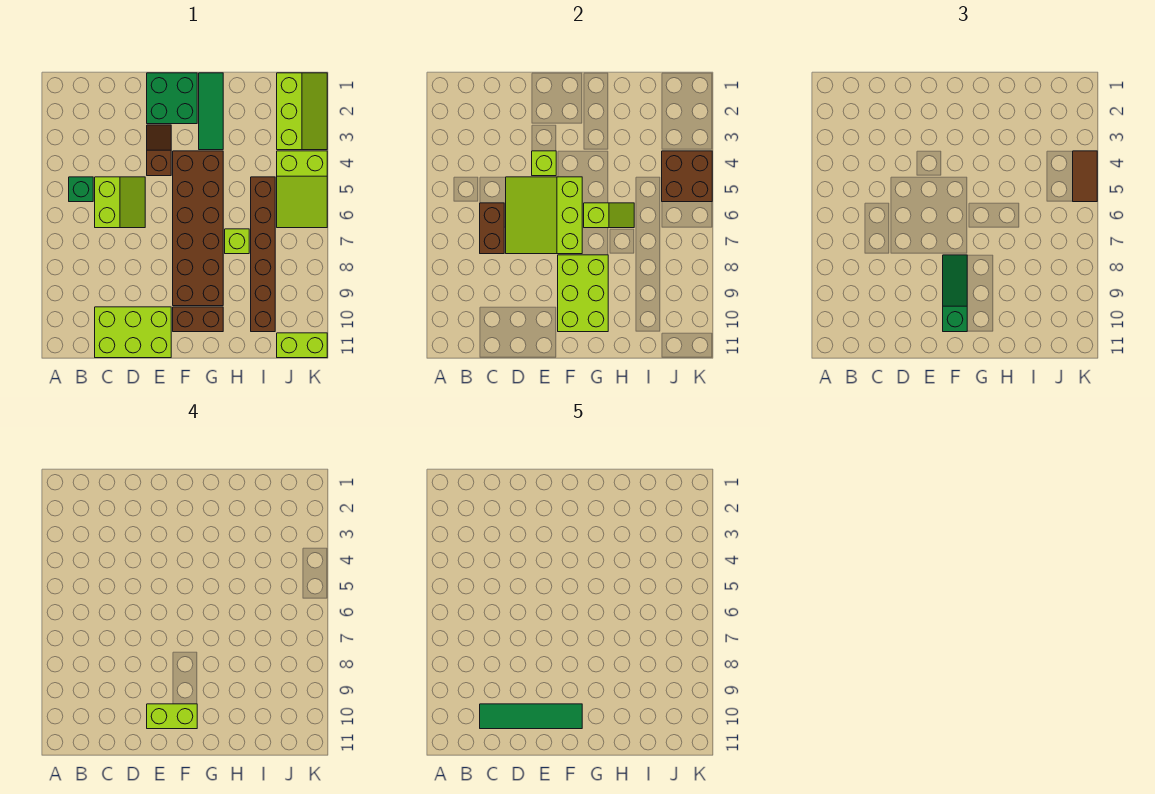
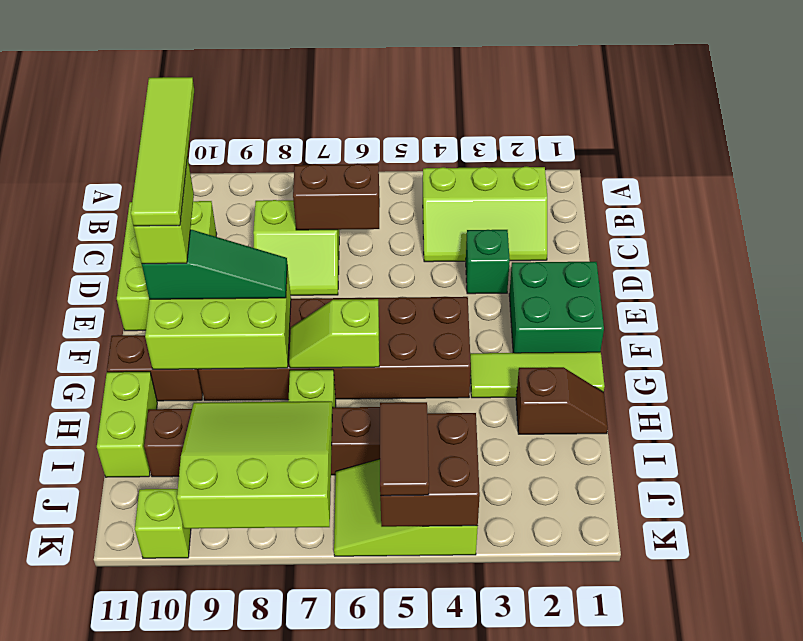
green brick B5 level 1 -> green brick D3 level 1
lime slope C5:D6 level 1 top C -> lime slope C7:D8 level 1 top C
green tile C10:F10 level 5 -> lime tile C10:F10 level 5
lime slope D5:F7 level 2 top F -> lime slope I7:K9 level 2 top K
brown slope E3:E4 level 1 top 4 -> brown slope H1:H2 level 1 top 2
lime brick E4 level 2 -> lime brick K10 level 1
brown brick F10:G10 level 1 -> brown brick G10:G11 level 1
green tile G1:G3 level 1 -> lime tile G1:G3 level 1
lime slope G6:H6 level 2 top G -> lime slope G6:G7 level 2 top 6
lime slope J1:K3 level 1 top J -> lime slope B2:C4 level 1 top B
lime brick J11:K11 level 1 -> lime brick H11:I11 level 1
brown tile K4:K5 level 3 -> brown tile J5:K5 level 3

